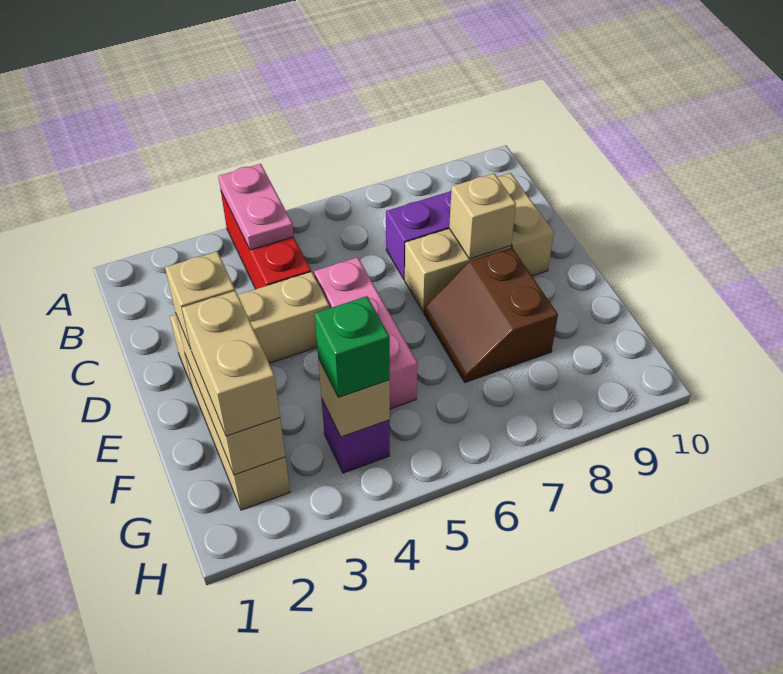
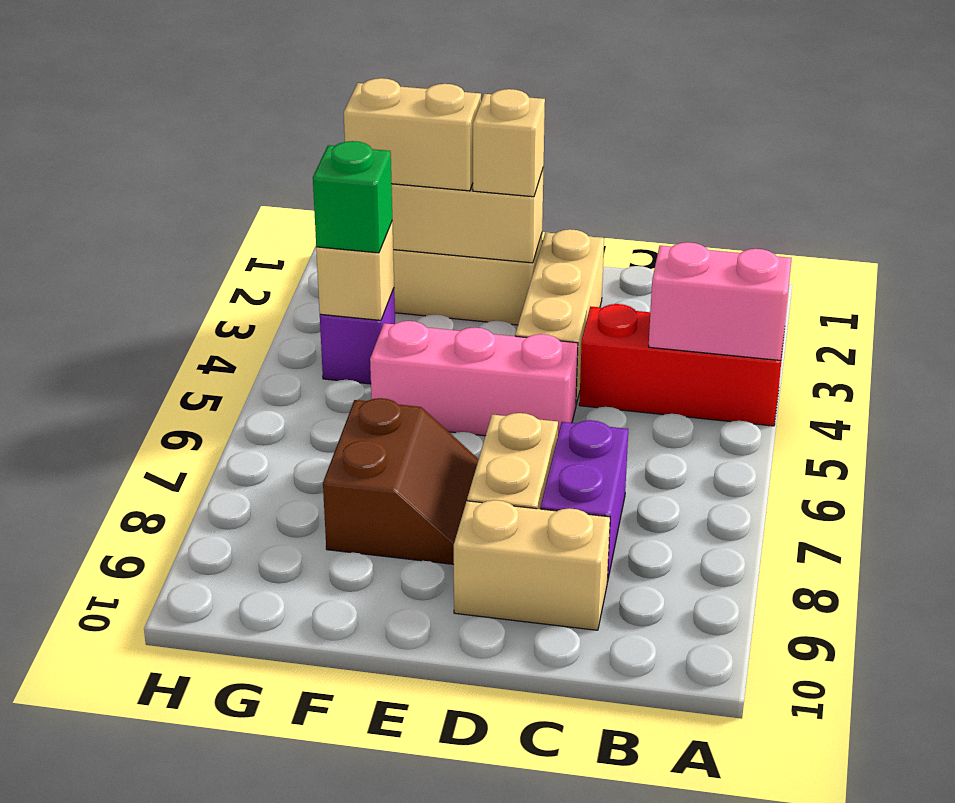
pink plate A4:B4 level 2 -> pink brick A4:B4 level 2
tan brick D8 level 2 -> none
brown slope E7:F8 level 1 top 8 -> brown slope E7:F8 level 1 top F

